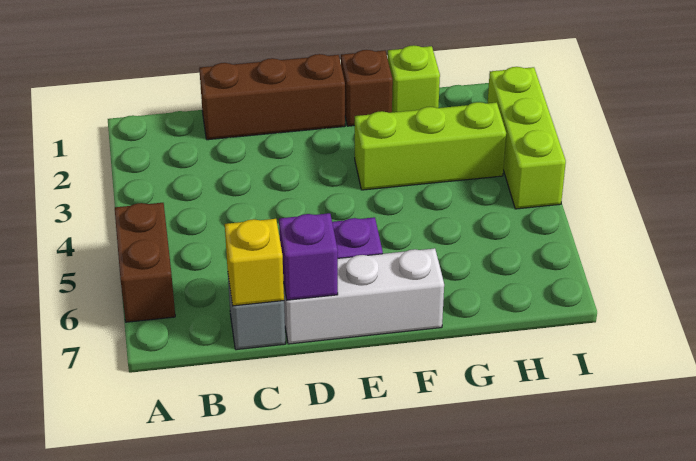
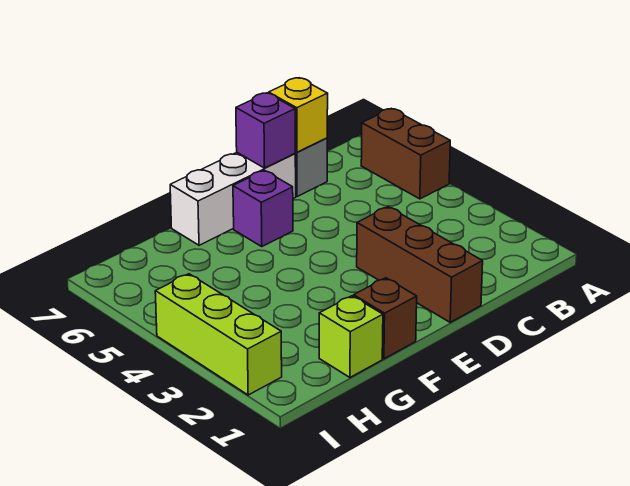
brown brick C1:E1 level 1 -> brown brick D1:D3 level 1
lime brick F3:H3 level 1 -> none

